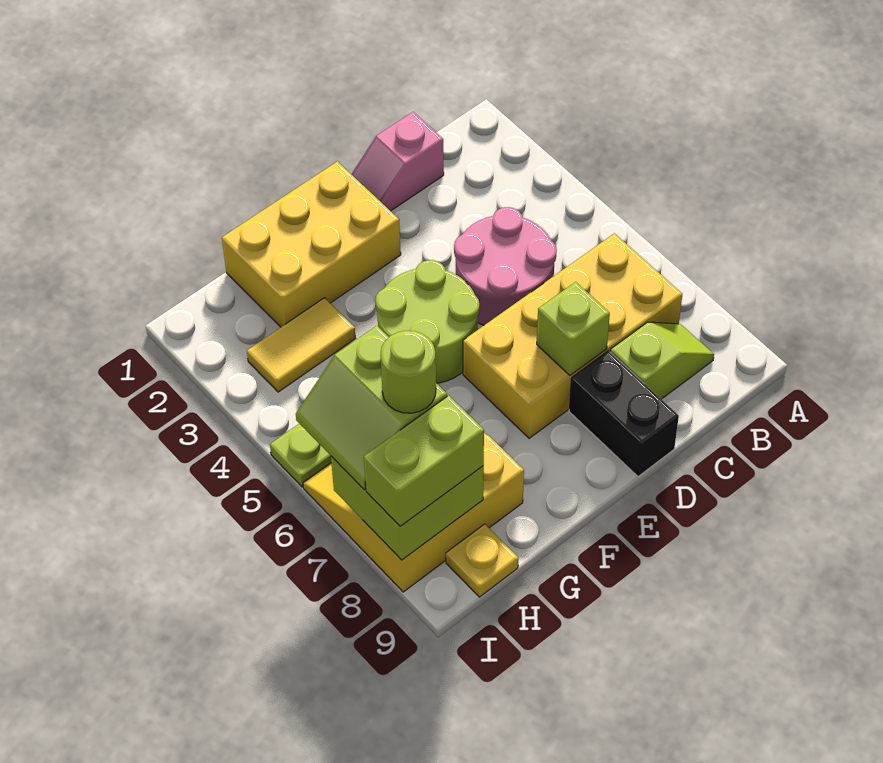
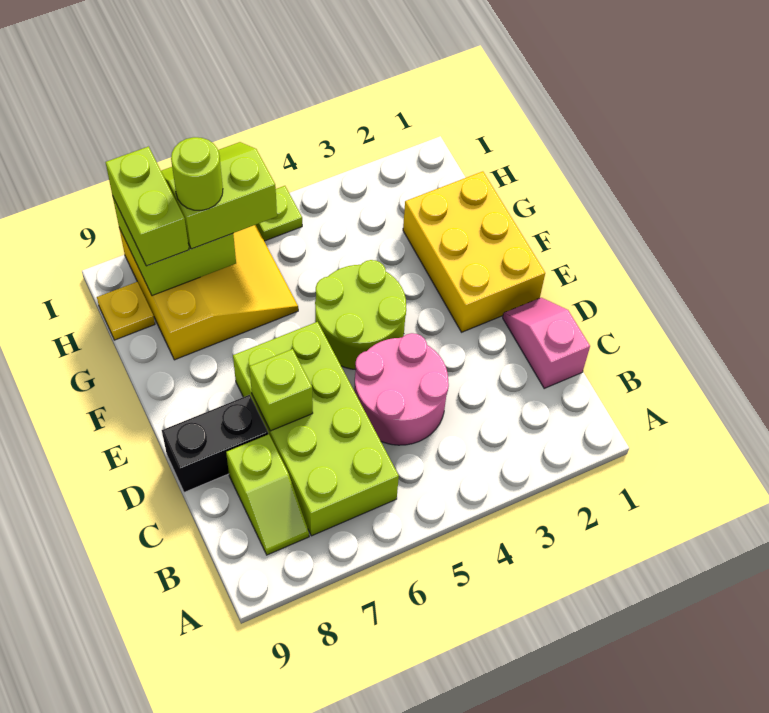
yellow brick B6:E7 level 1 -> lime brick B6:E7 level 1
yellow tile G3:H3 level 1 -> none

